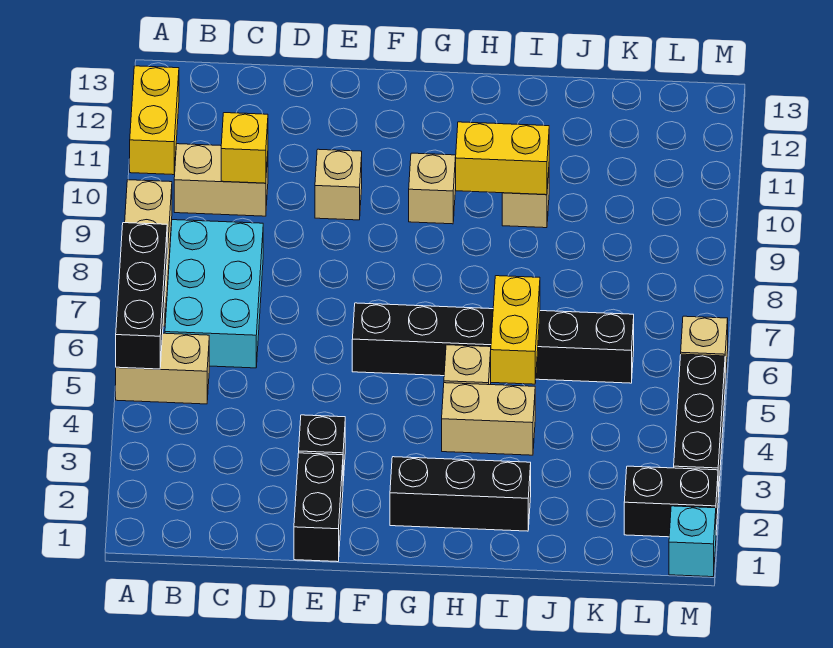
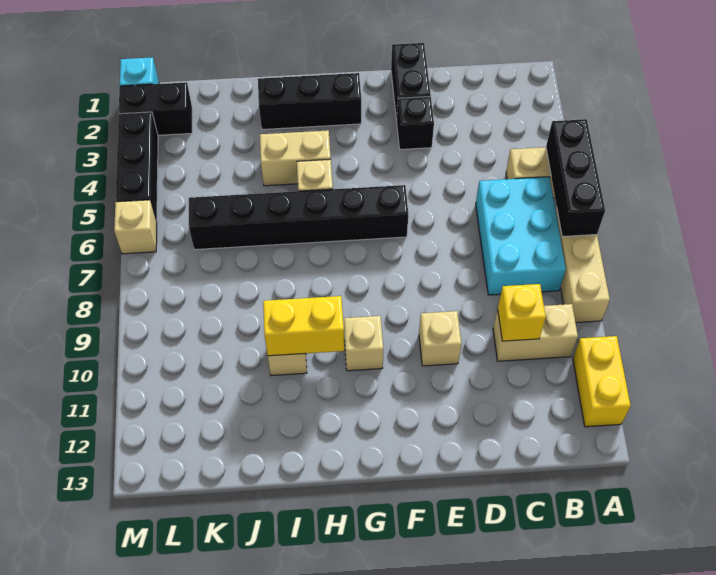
yellow brick I5:I6 level 2 -> none

